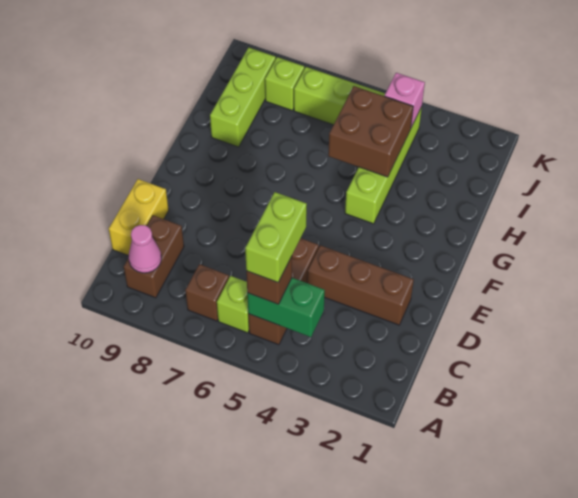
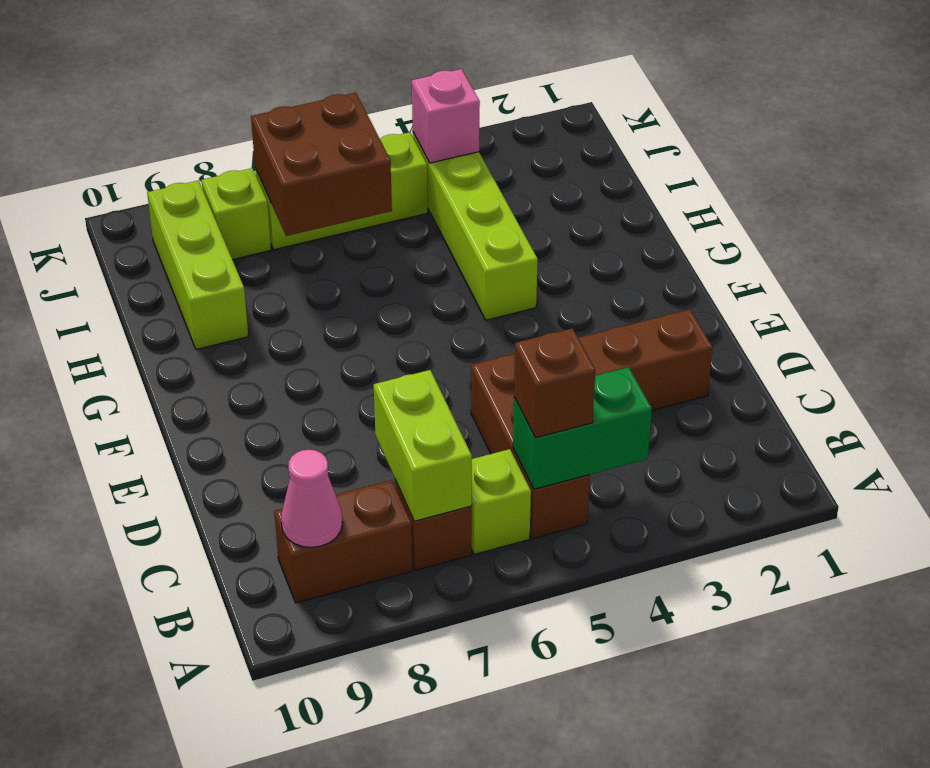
lime brick B5:C5 level 4 -> lime brick B7:C7 level 2
brown brick B9:C9 level 1 -> brown brick B8:B9 level 1
yellow brick C10:D10 level 1 -> none
brown brick H4:I5 level 2 -> brown brick I6:J7 level 2

